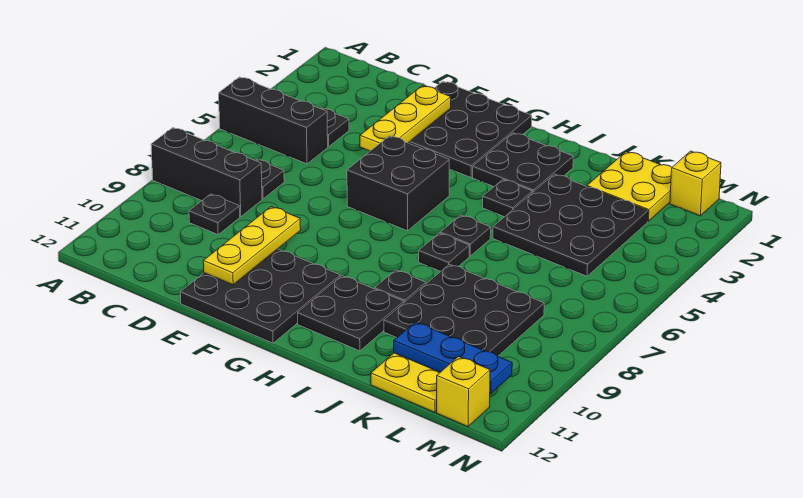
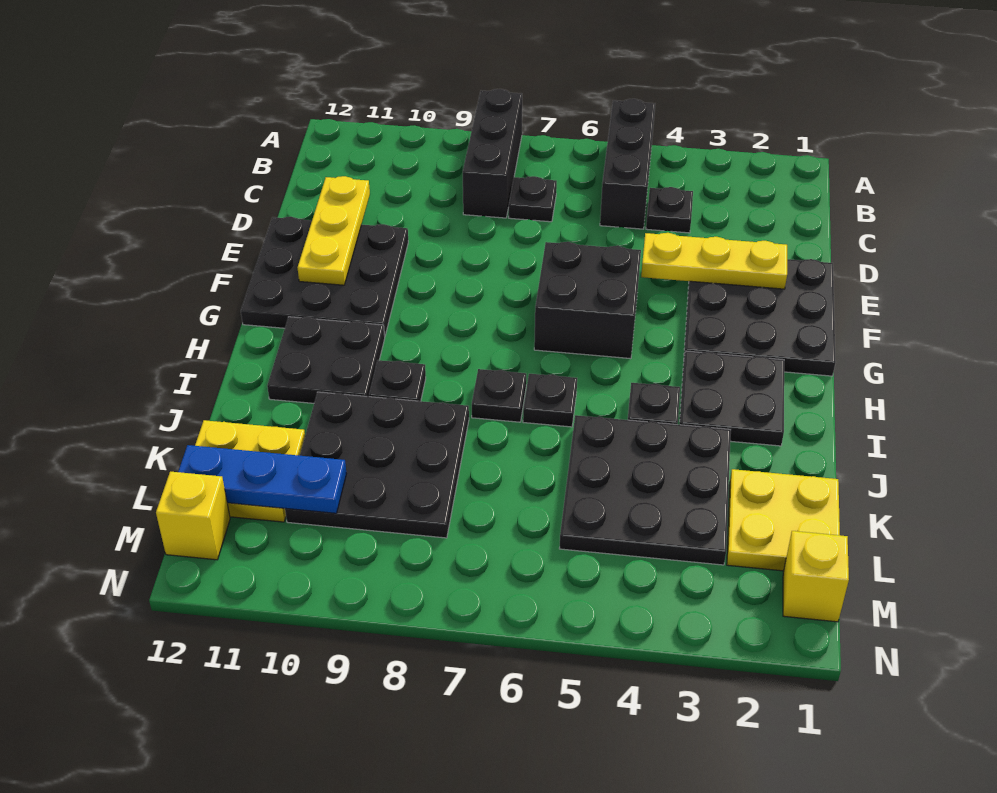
black plate C9 level 1 -> none
yellow plate E9:E11 level 2 -> yellow plate D11:F11 level 2
blue plate K11:M11 level 2 -> blue plate L10:L12 level 2

